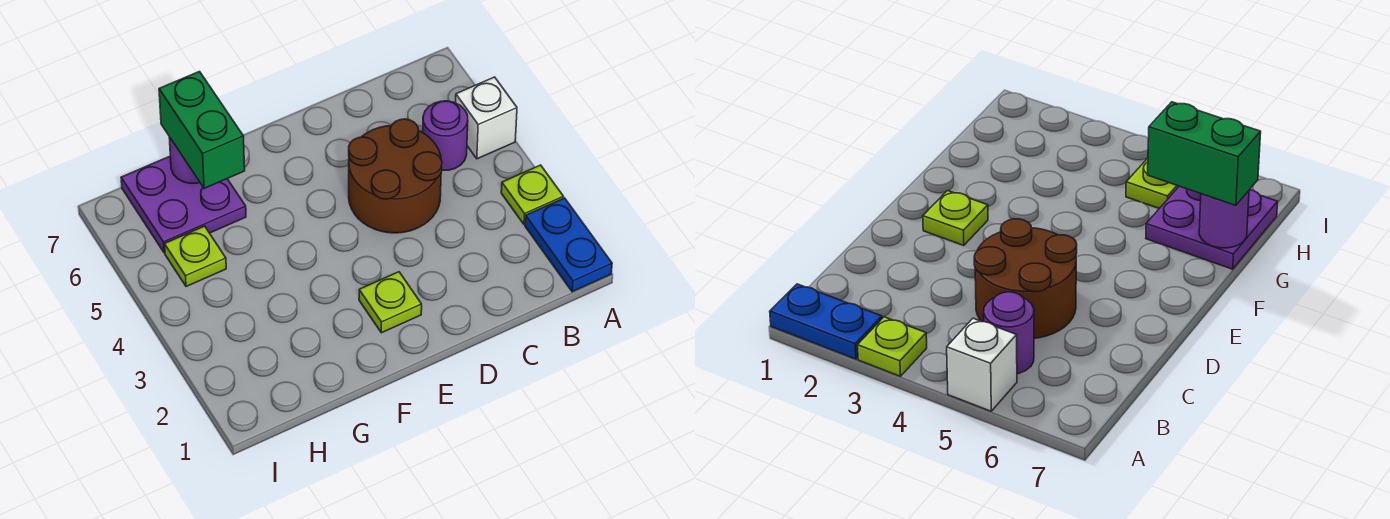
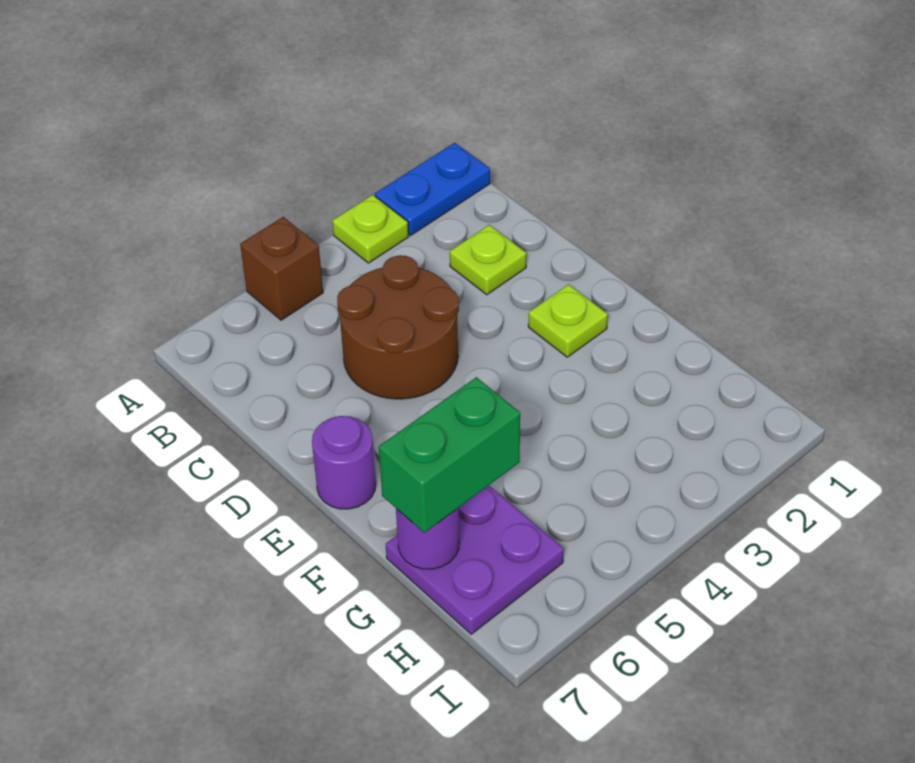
white brick A5 level 1 -> brown brick A5 level 1
purple round brick B5 level 1 -> purple round brick E7 level 1
lime plate H5 level 1 -> lime plate C2 level 1

